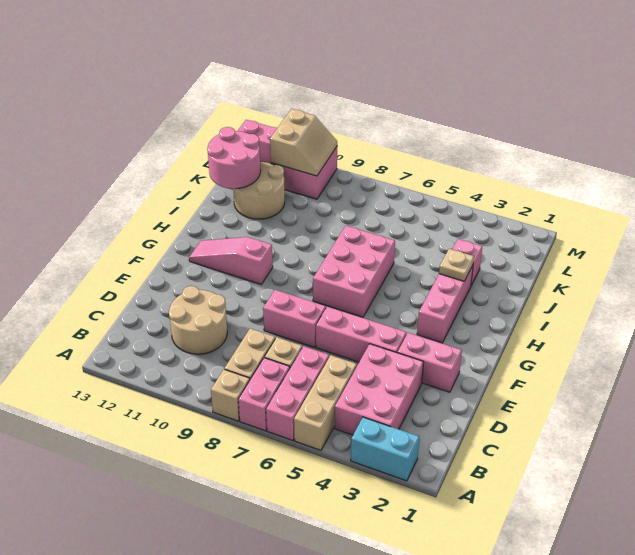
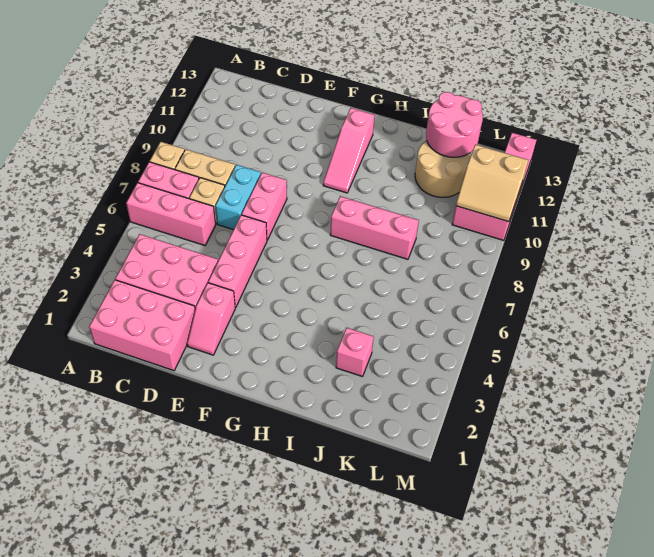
cyan brick A2:A3 level 1 -> cyan brick D7:D8 level 1
tan brick A5:C5 level 1 -> none
tan round brick C10:D11 level 1 -> none
pink brick E2:E3 level 1 -> pink slope E2:E3 level 1 top 3
pink brick G3:I3 level 1 -> pink brick H8:J8 level 1
pink brick G6:I7 level 1 -> pink brick B1:D2 level 1
pink slope G10:G12 level 1 top 10 -> pink slope G10:G12 level 1 top 12
tan plate I3 level 2 -> none

